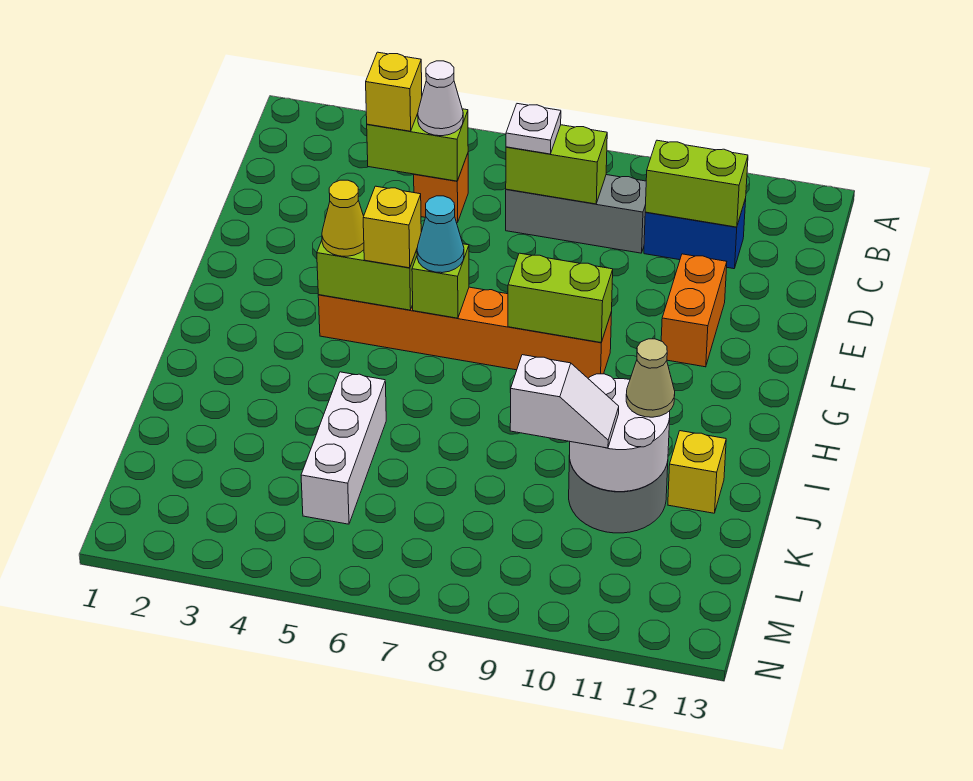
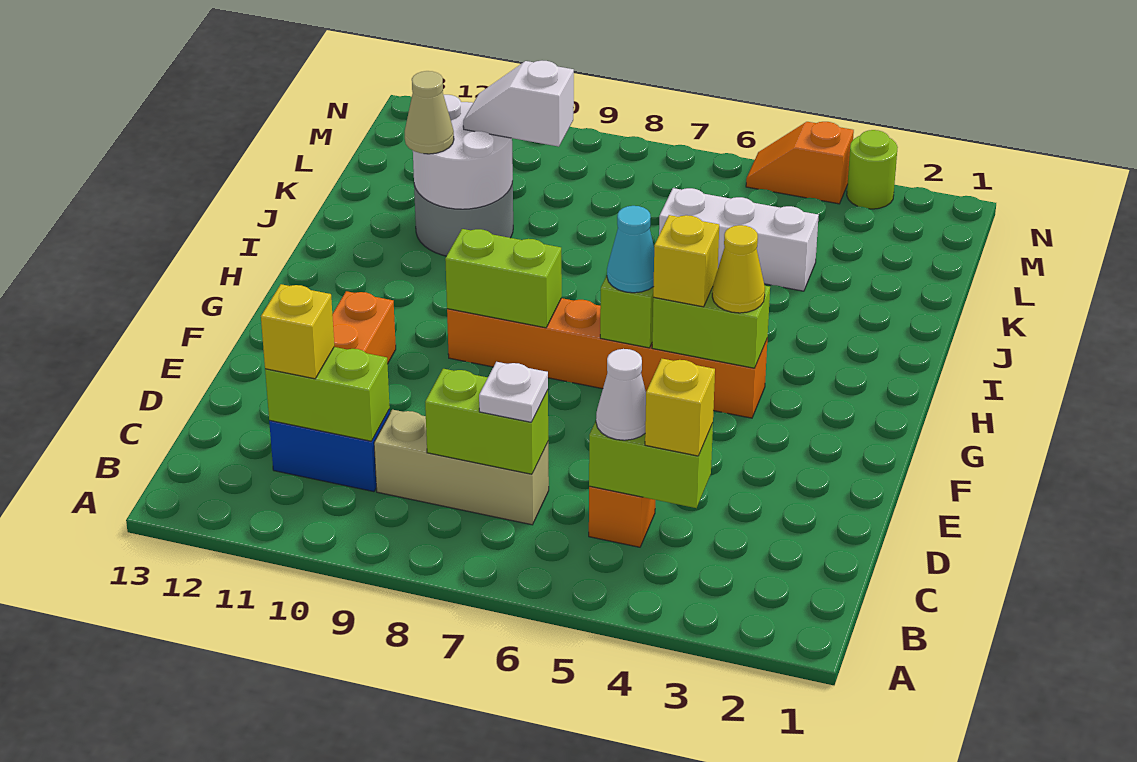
grey brick C7:C9 level 1 -> tan brick C7:C9 level 1
white brick J5:L5 level 1 -> white brick K4:K6 level 1
yellow brick J12 level 1 -> yellow brick C11 level 3
none -> lime round brick N3 level 1
none -> orange slope N4:N5 level 1 top 4

